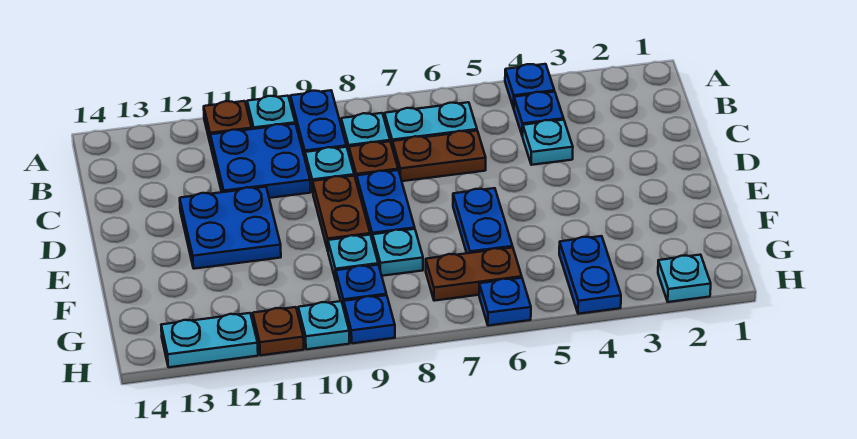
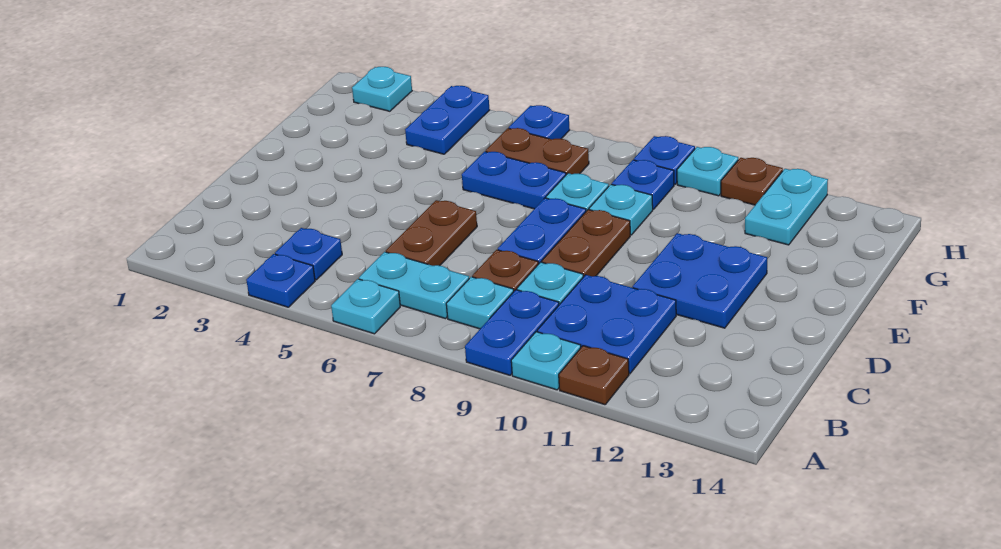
cyan plate C4 level 1 -> cyan plate A6 level 1
brown plate C6:C7 level 1 -> brown plate C6:D6 level 1
blue plate E6:F6 level 1 -> blue plate F6:F7 level 1
cyan plate H12:H13 level 1 -> cyan plate G12:H12 level 1

